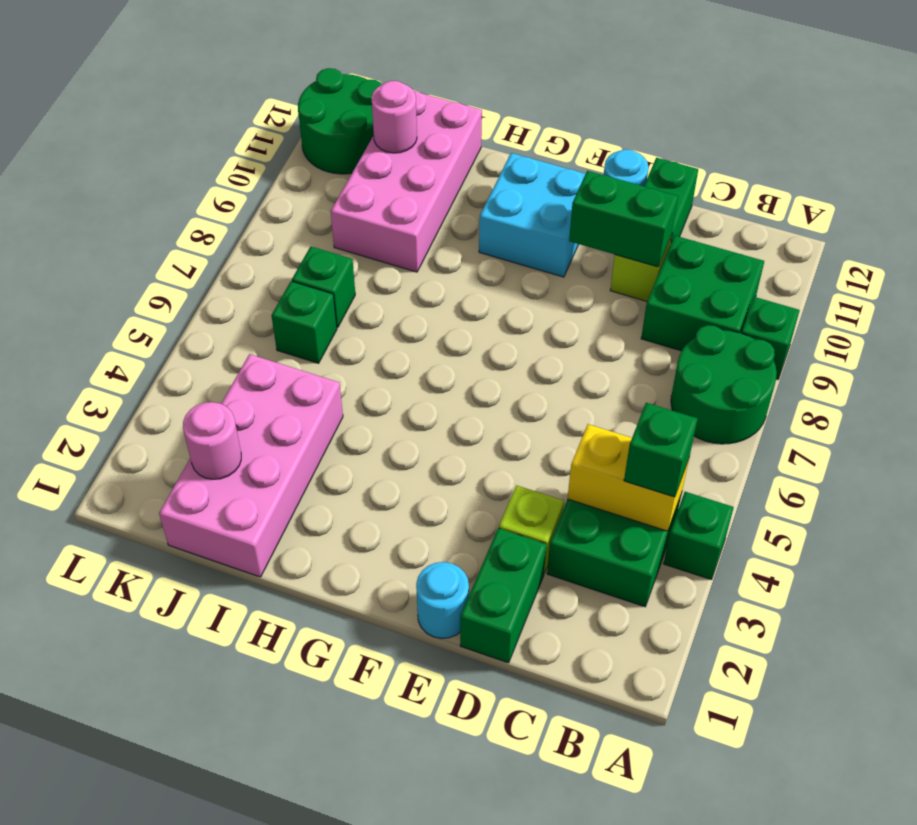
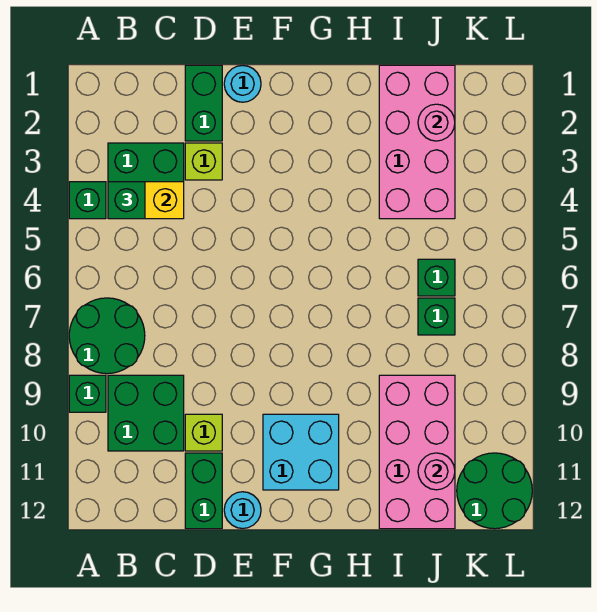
green brick D10:E10 level 2 -> none

